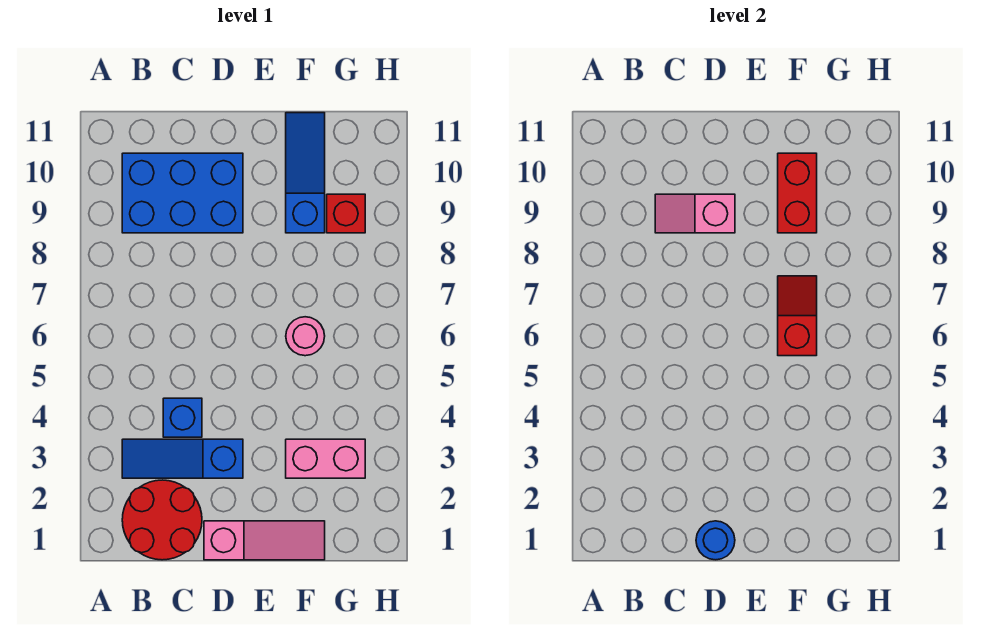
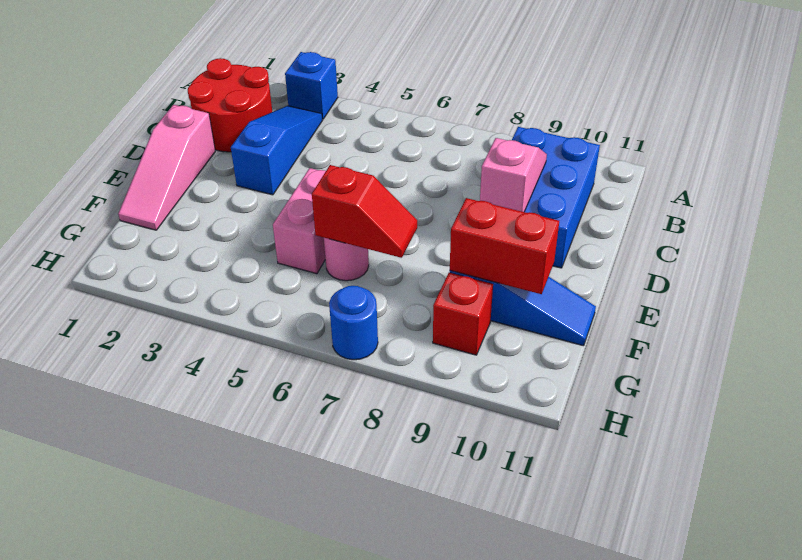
blue brick C4 level 1 -> blue brick A3 level 1
blue round brick D1 level 2 -> blue round brick H7 level 1
pink brick F3:G3 level 1 -> pink brick E5:F5 level 1

